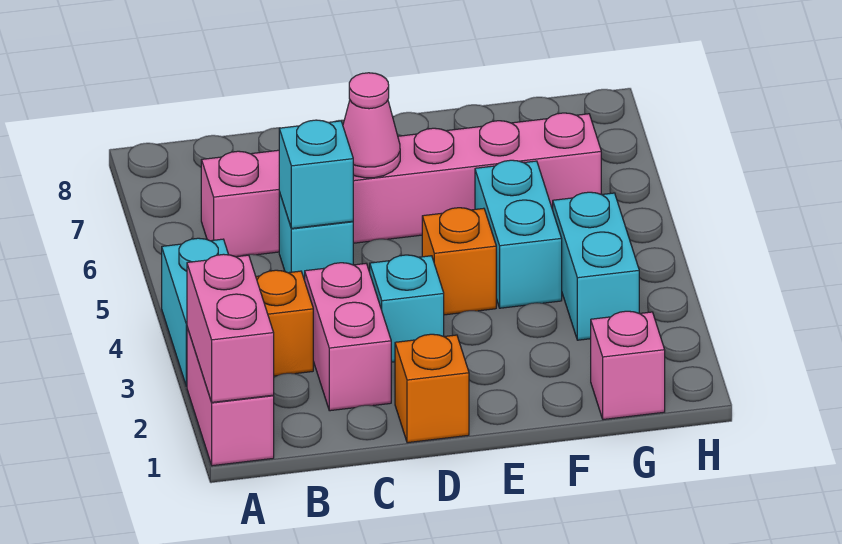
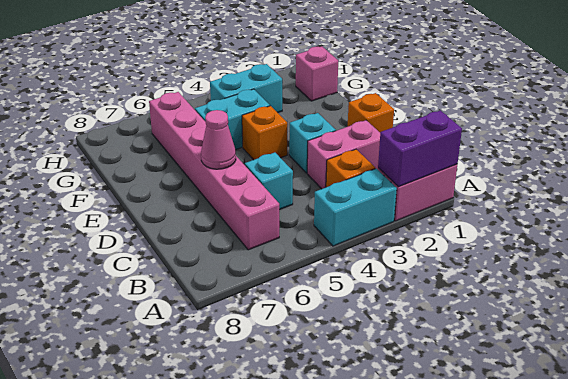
pink brick A1:A2 level 2 -> purple brick A1:A2 level 2
cyan brick C5 level 2 -> none

